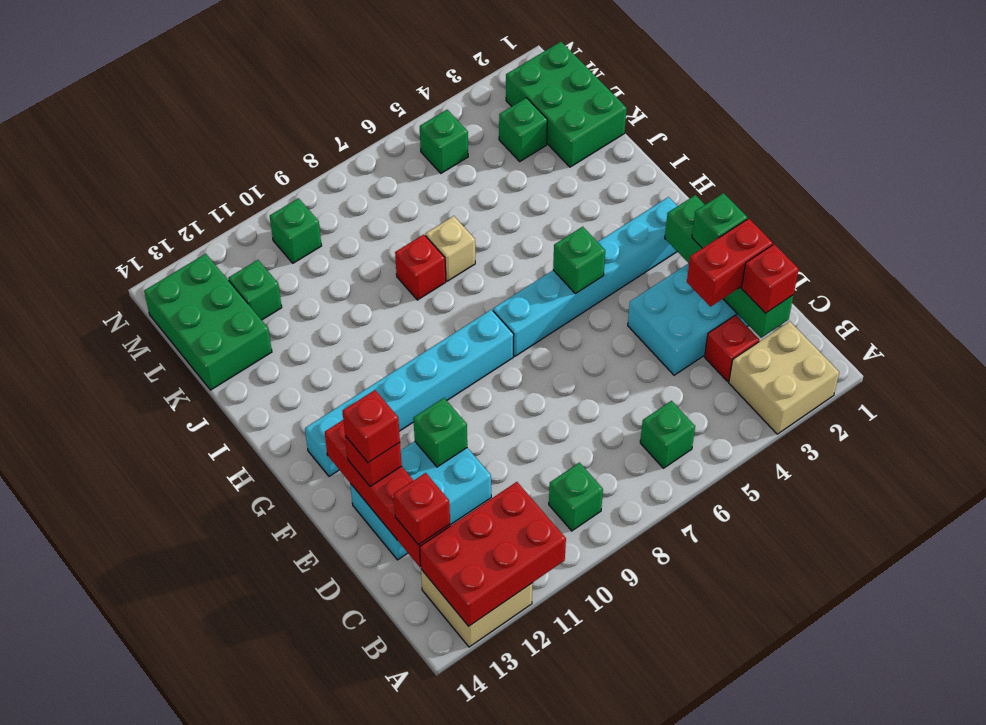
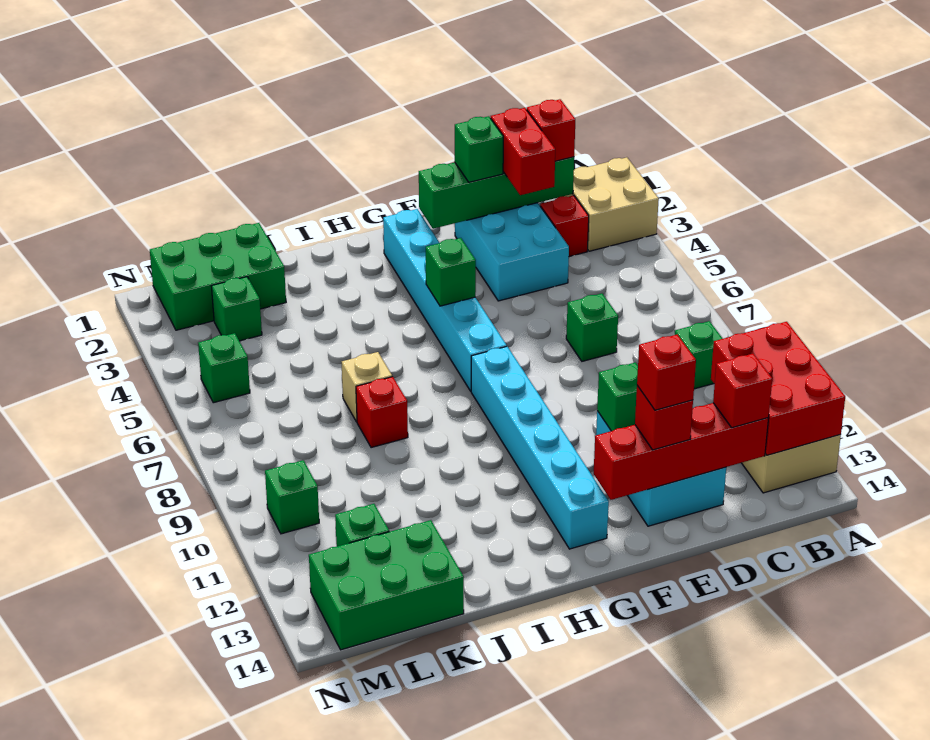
green brick B6 level 1 -> green brick D7 level 1

